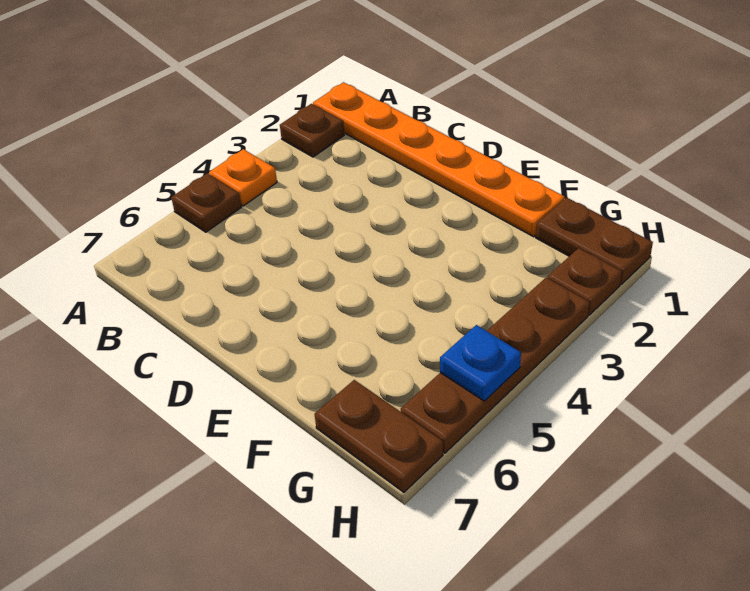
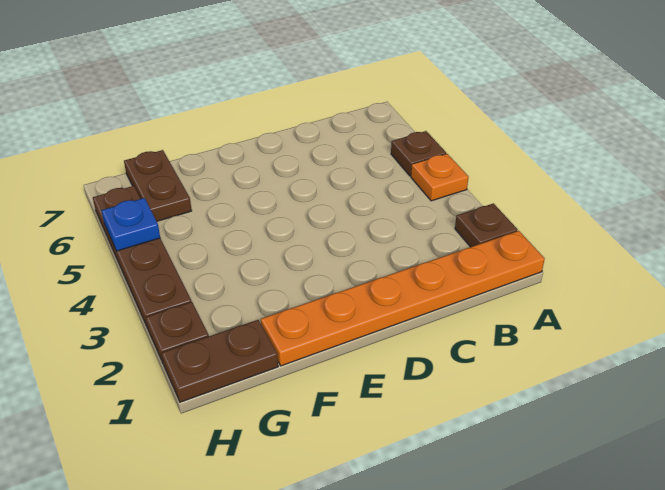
brown plate G7:H7 level 1 -> brown plate G6:G7 level 1

